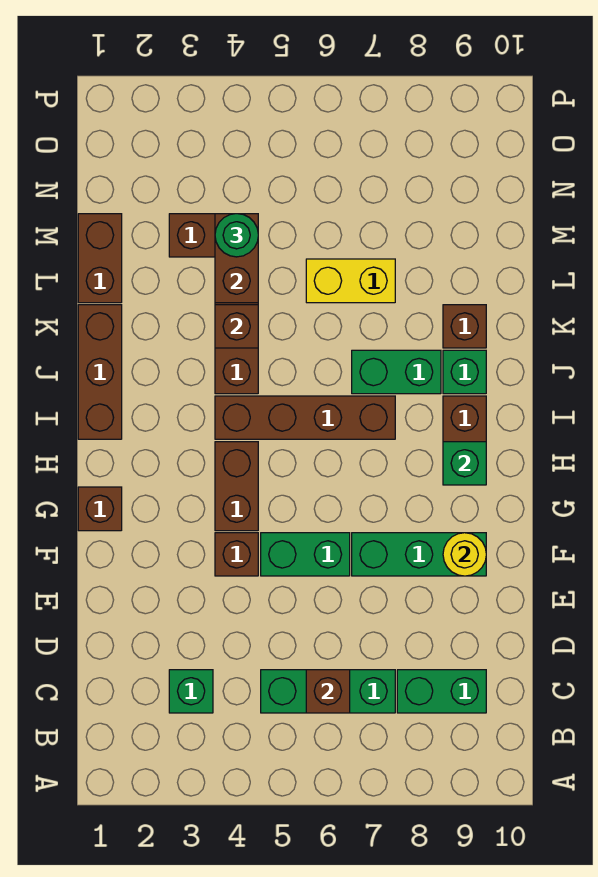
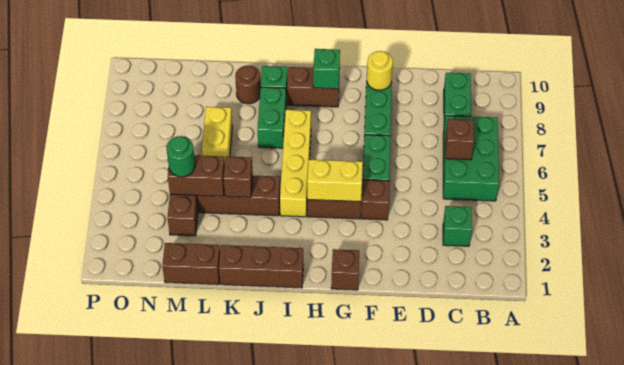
green brick C5:C7 level 1 -> green brick B5:C7 level 1
none -> yellow brick G4:H4 level 2
brown brick I4:I7 level 1 -> yellow brick I4:I7 level 1
brown brick K9 level 1 -> brown round brick K9 level 1

